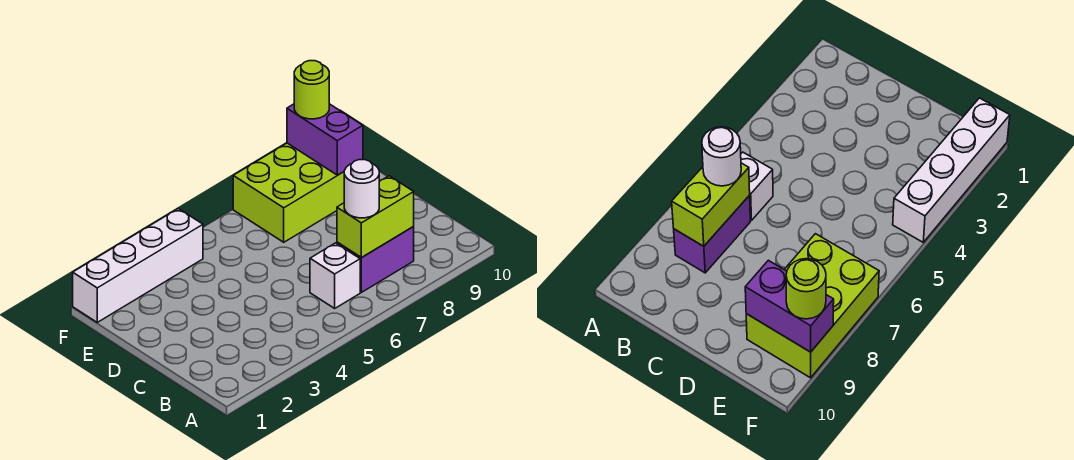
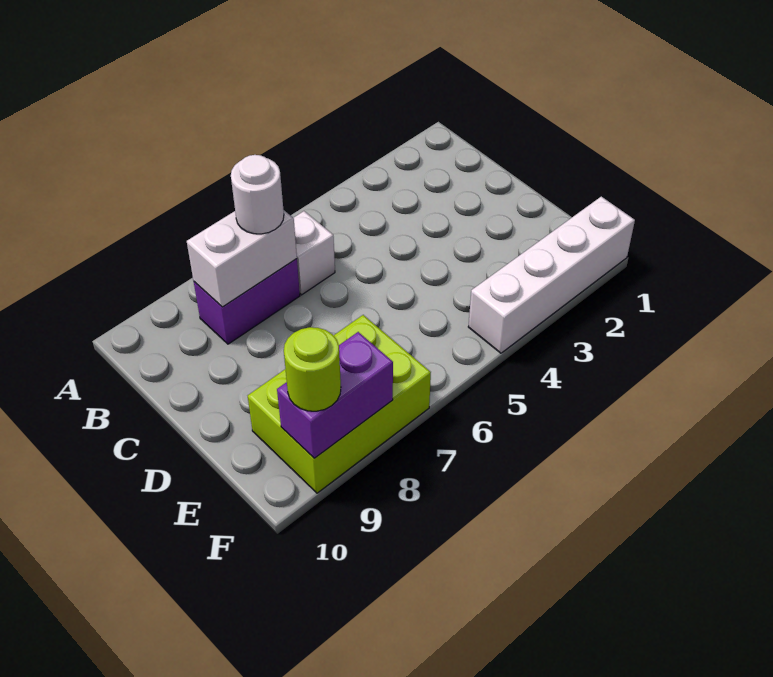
lime brick B7:B8 level 2 -> white brick B7:B8 level 2
purple brick E9:F9 level 2 -> purple brick F8:F9 level 2

